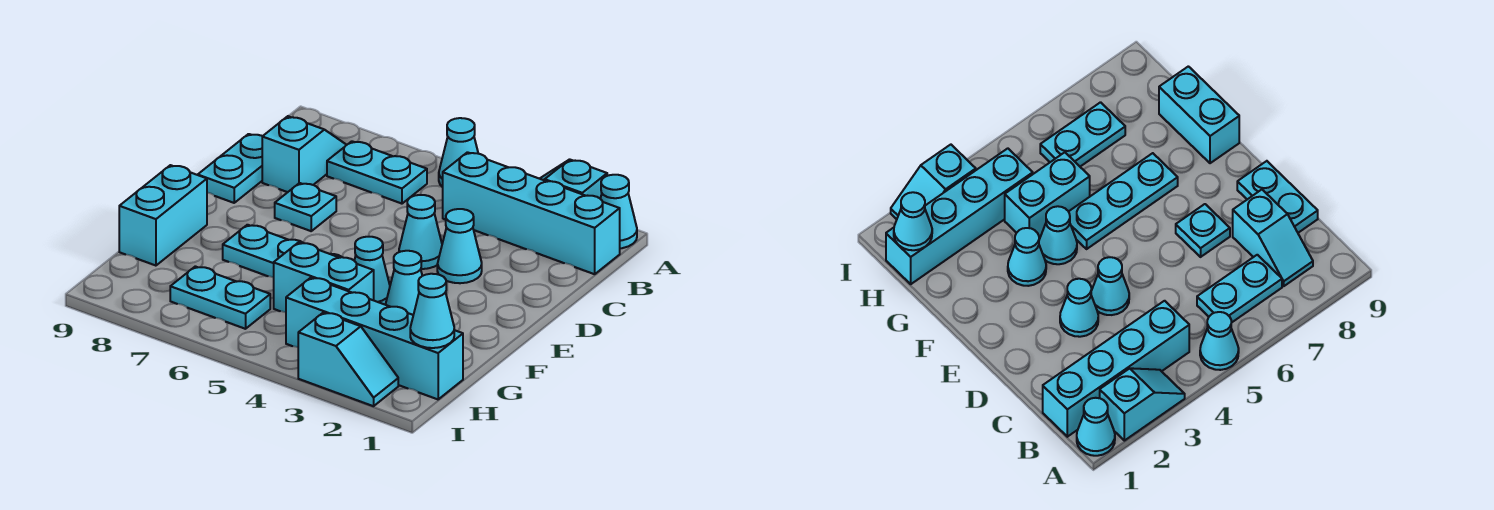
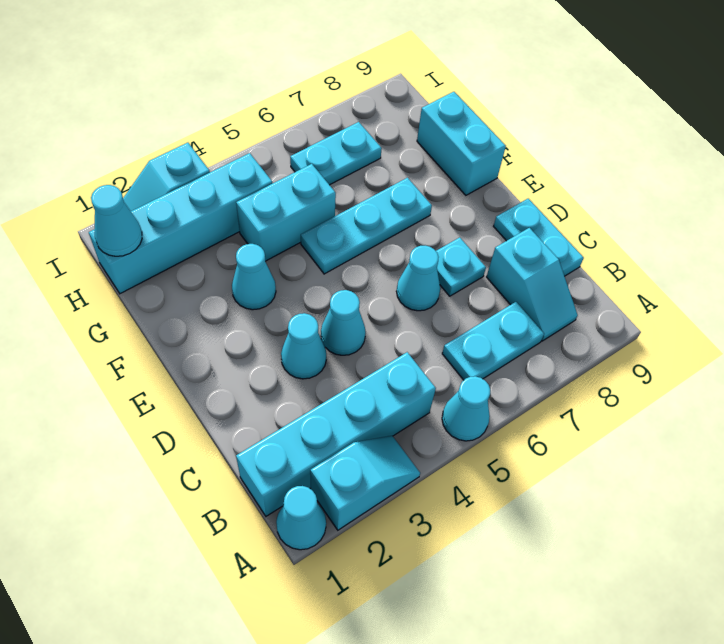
cyan cone F4 level 1 -> cyan cone D6 level 1

